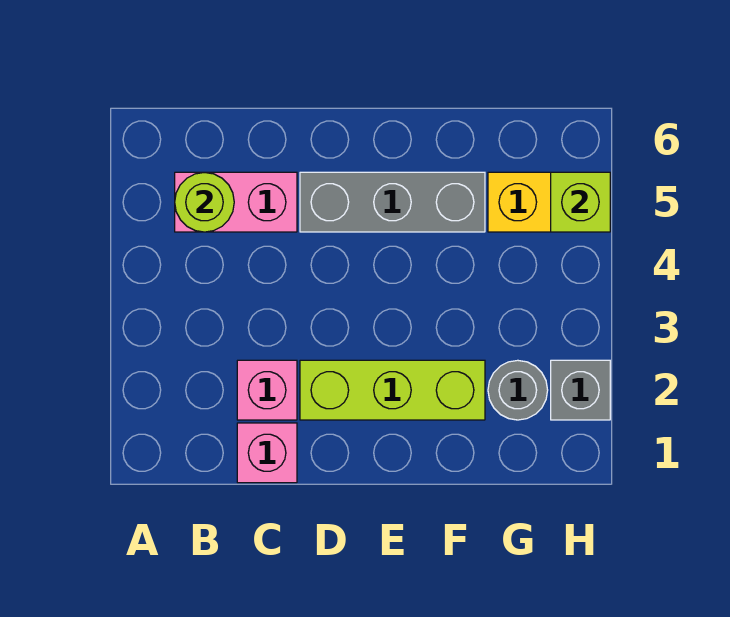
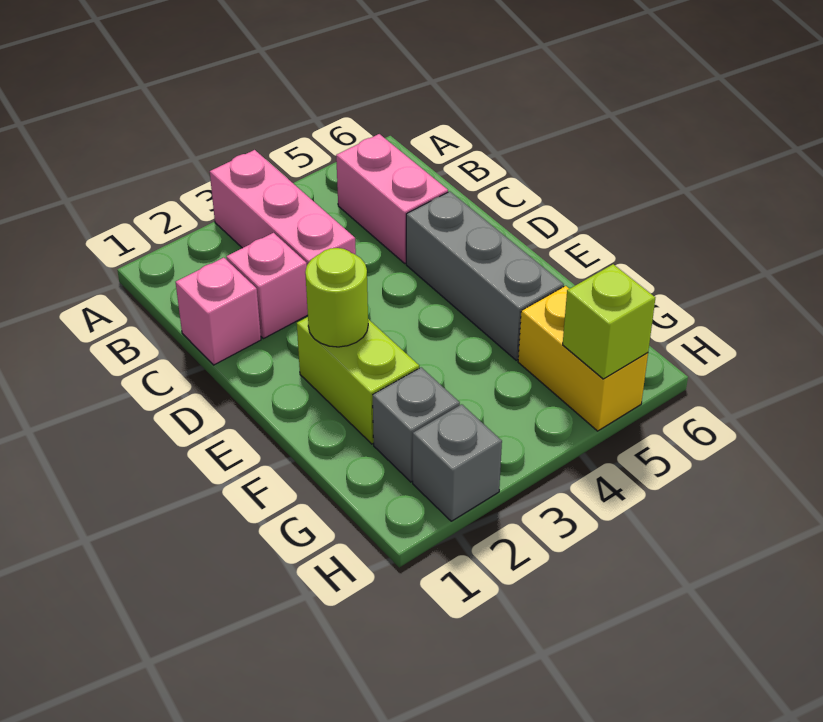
none -> pink brick A3:C3 level 1
lime round brick B5 level 2 -> lime round brick E2 level 2
lime brick D2:F2 level 1 -> lime brick E2:F2 level 1
grey round brick G2 level 1 -> grey brick G2 level 1

